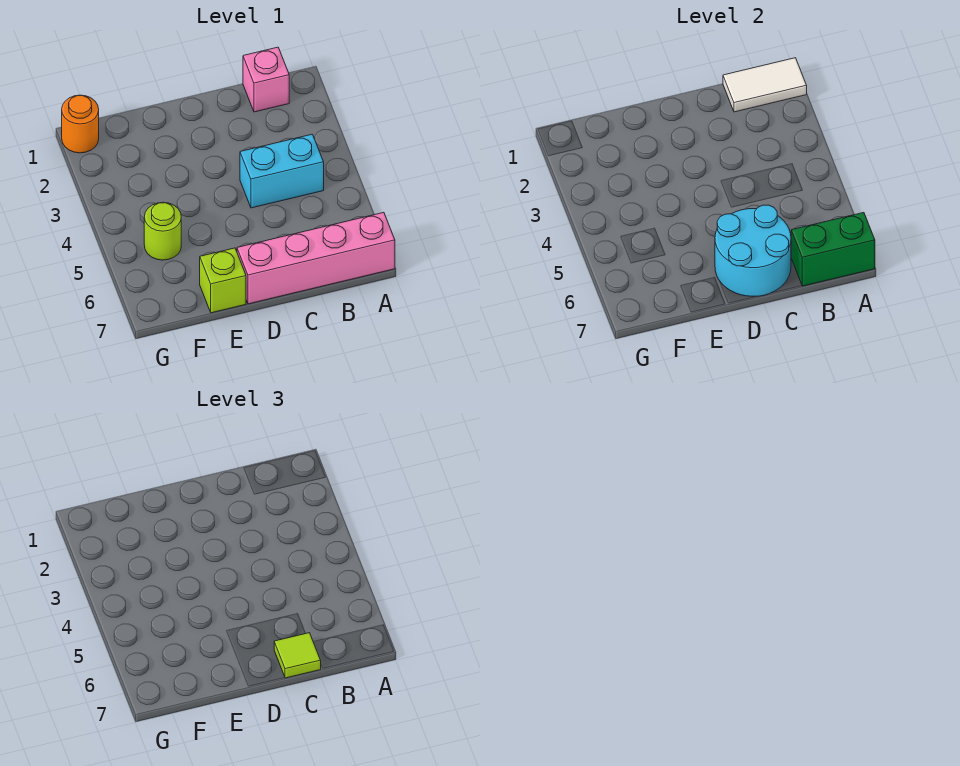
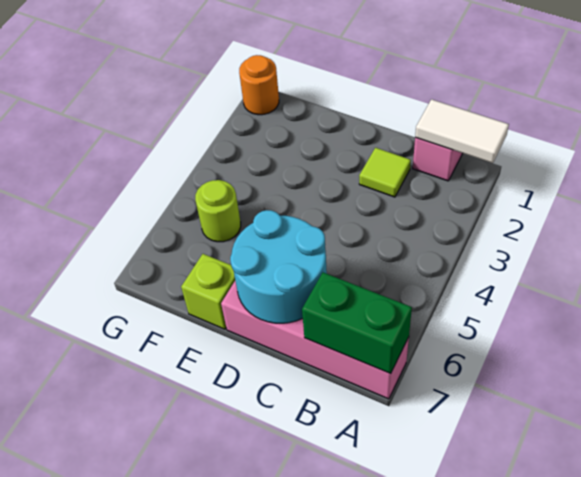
cyan brick B4:C4 level 1 -> none
lime tile C7 level 3 -> lime tile C2 level 1

